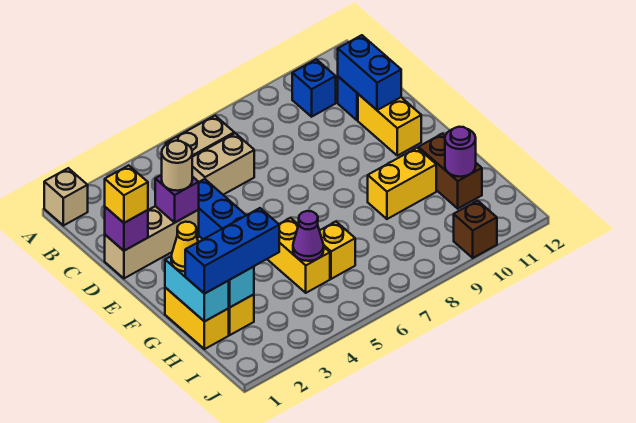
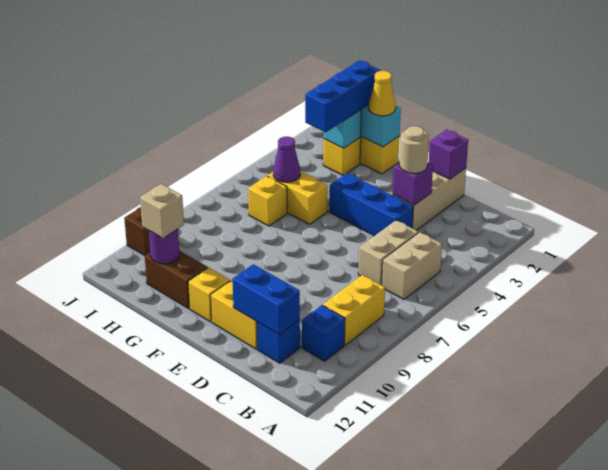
tan brick A1 level 1 -> tan brick H11 level 3
yellow brick D1 level 3 -> yellow brick F11 level 1
yellow brick G9:G10 level 1 -> yellow brick B8:B9 level 1

